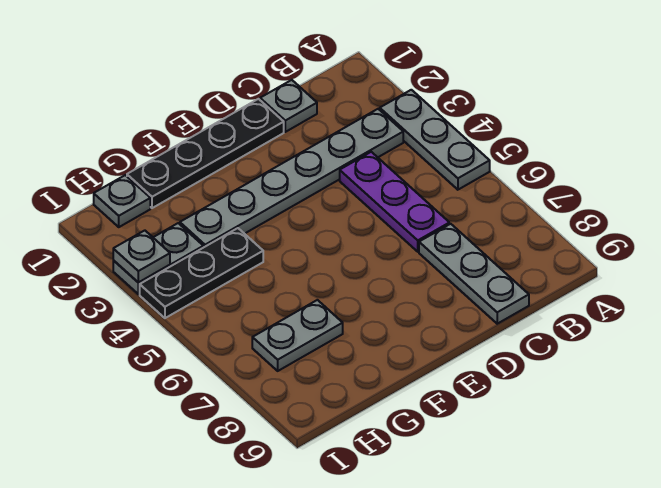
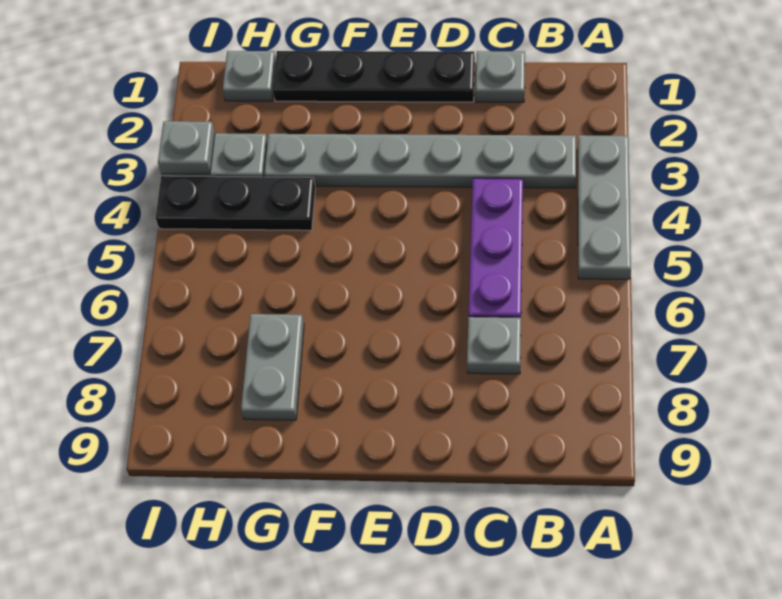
grey plate C7:C9 level 1 -> grey plate C7 level 1
grey plate G7:H7 level 1 -> grey plate G7:G8 level 1

